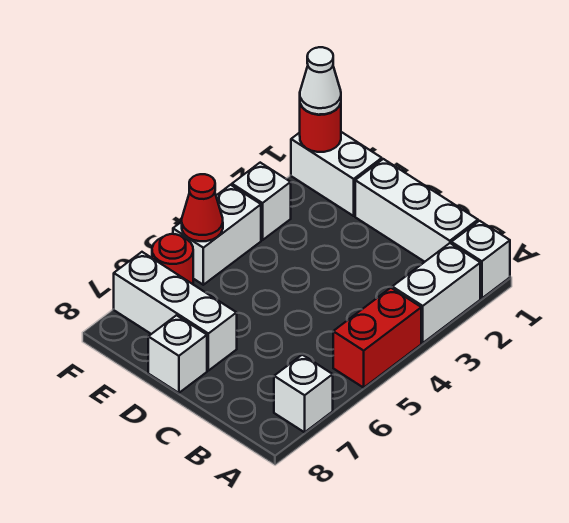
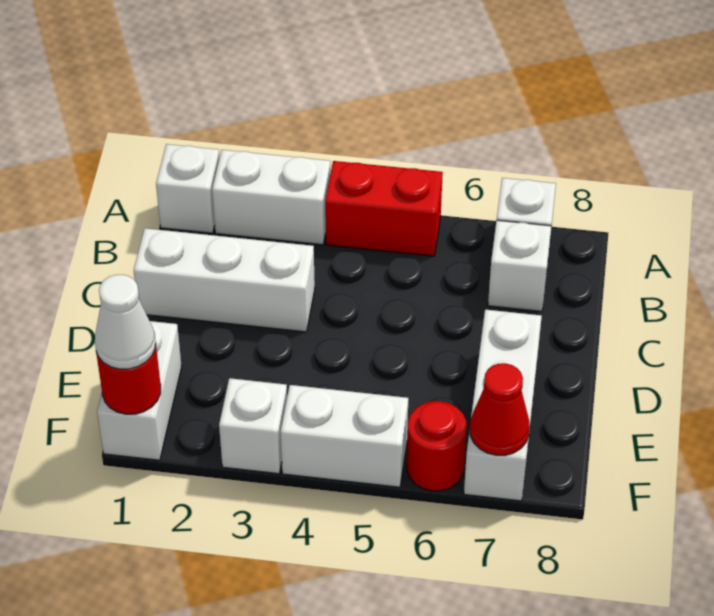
white brick B1:D1 level 1 -> white brick C1:C3 level 1
white brick D8 level 1 -> white brick B7 level 1
red cone F5 level 2 -> red cone F7 level 2

